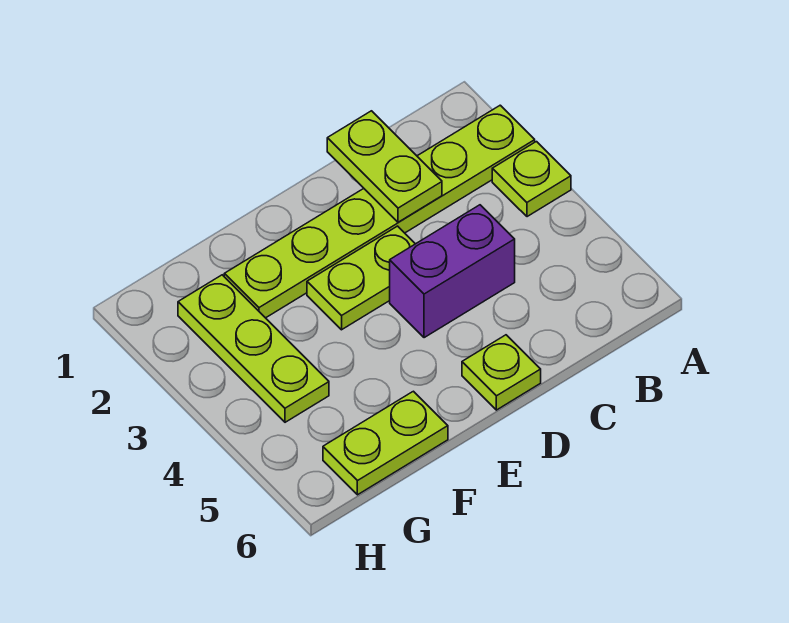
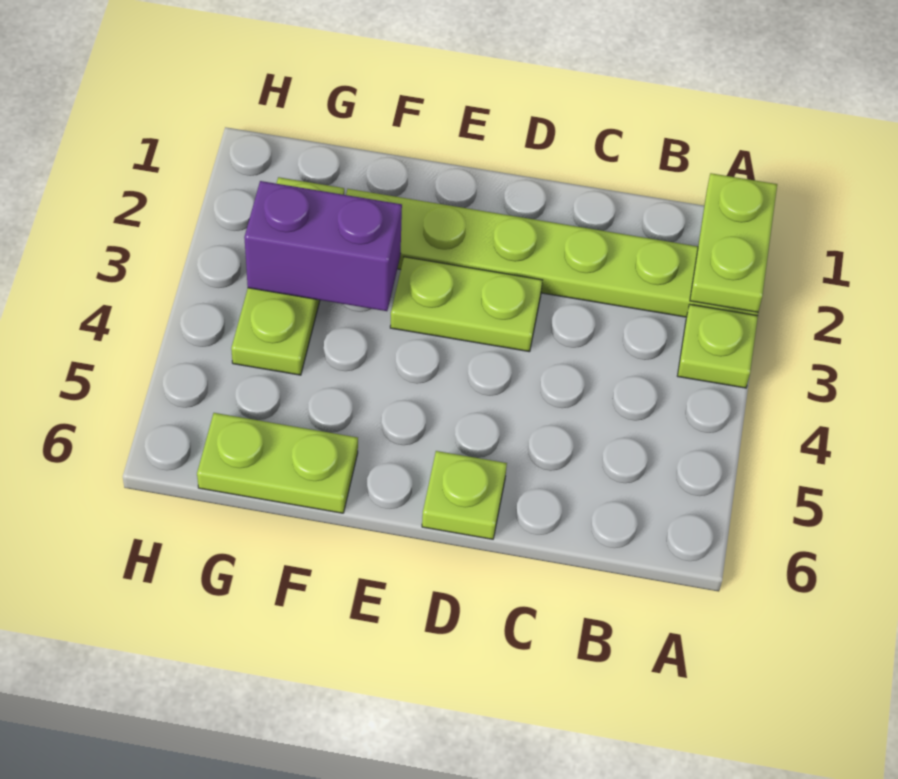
lime plate C1:C2 level 2 -> lime plate A1:A2 level 2
purple brick C4:D4 level 1 -> purple brick F3:G3 level 2

